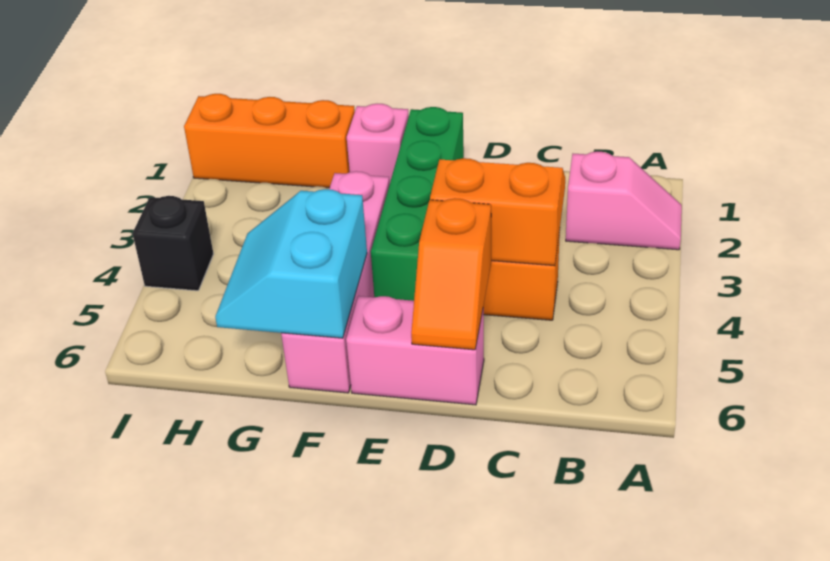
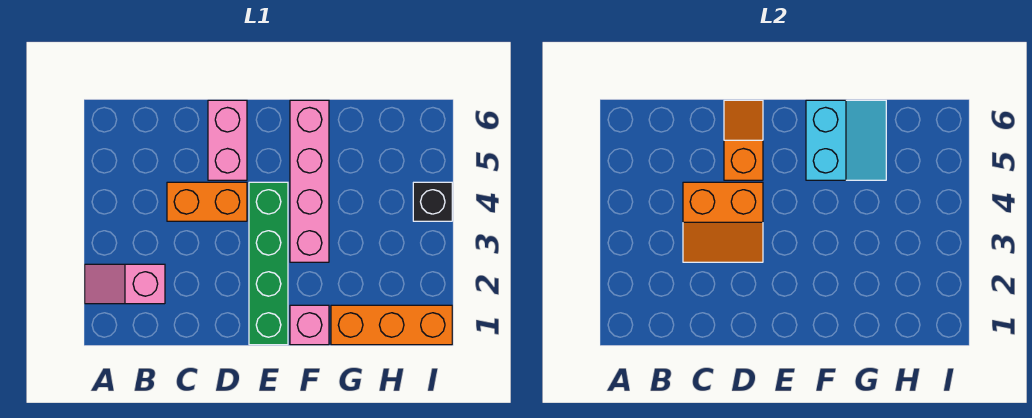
pink brick D6:E6 level 1 -> pink brick D5:D6 level 1

